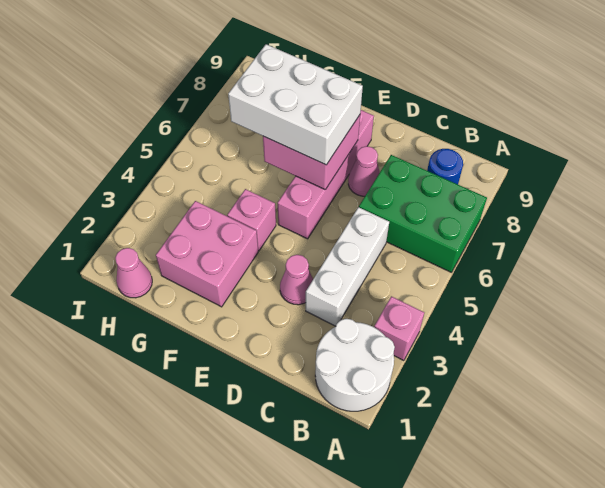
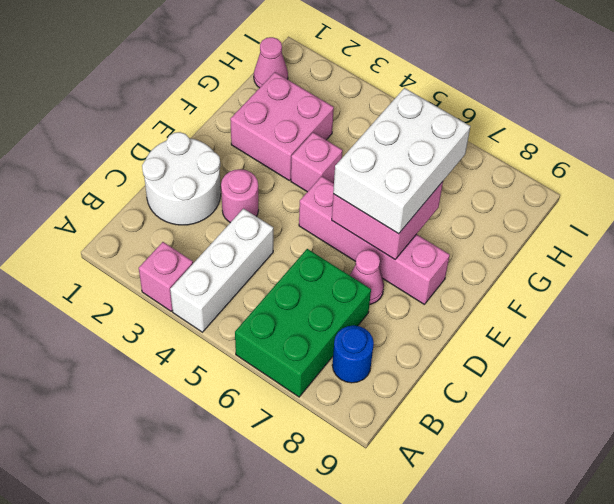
white round brick A1:B2 level 1 -> white round brick C1:D2 level 1
white brick C3:C5 level 1 -> white brick A4:C4 level 1
pink cone D3 level 1 -> pink round brick D3 level 1

